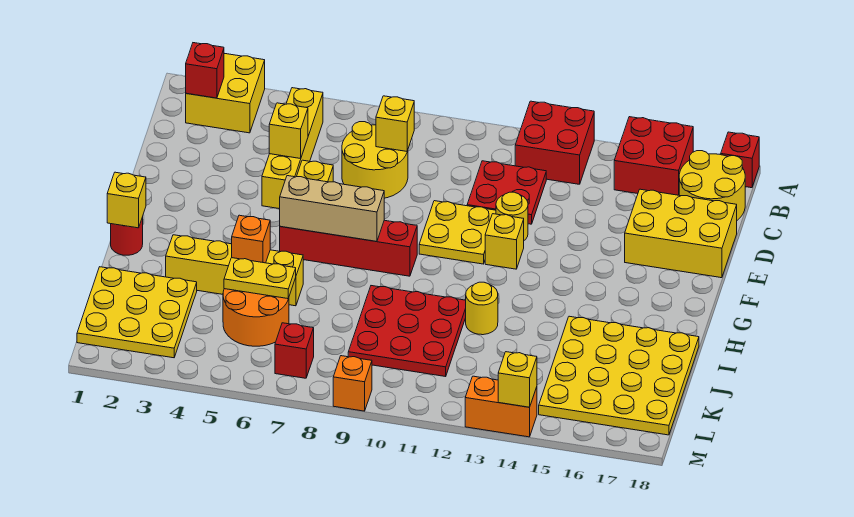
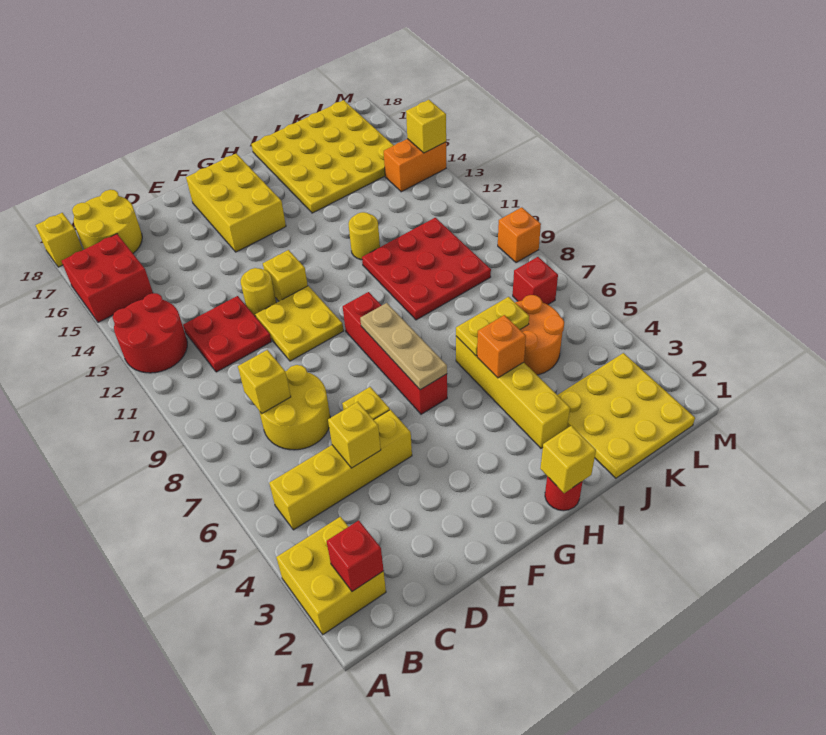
red brick A12:B13 level 1 -> red round brick A12:B13 level 1
red brick A18 level 1 -> yellow brick A18 level 1
yellow brick D16:E18 level 1 -> yellow brick F15:G17 level 1
tan brick G6:G8 level 2 -> tan plate G6:G8 level 2
yellow plate J5:J6 level 2 -> yellow plate I6:J6 level 2
orange brick M13:M14 level 1 -> orange brick L14:M14 level 1

